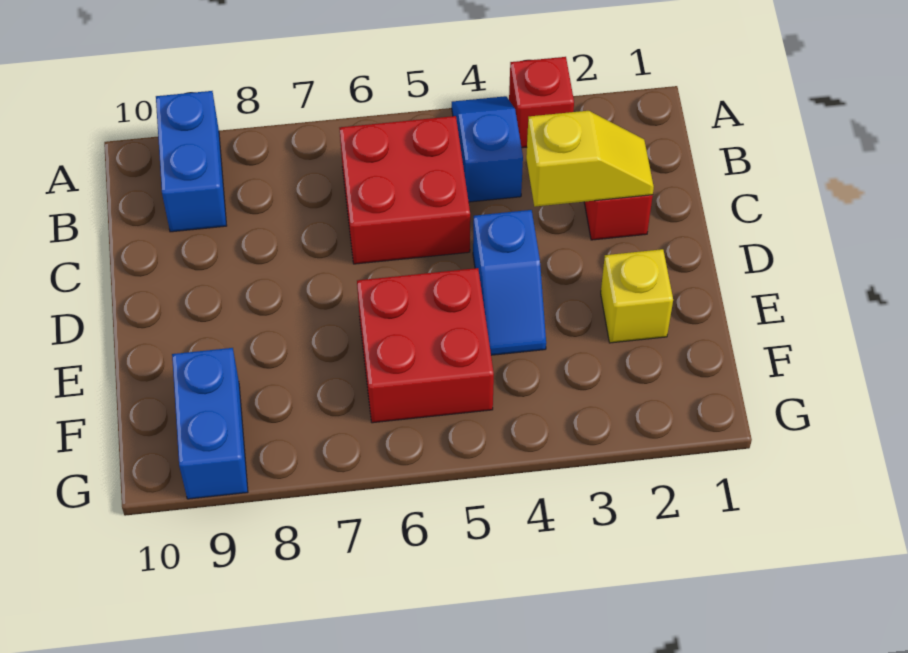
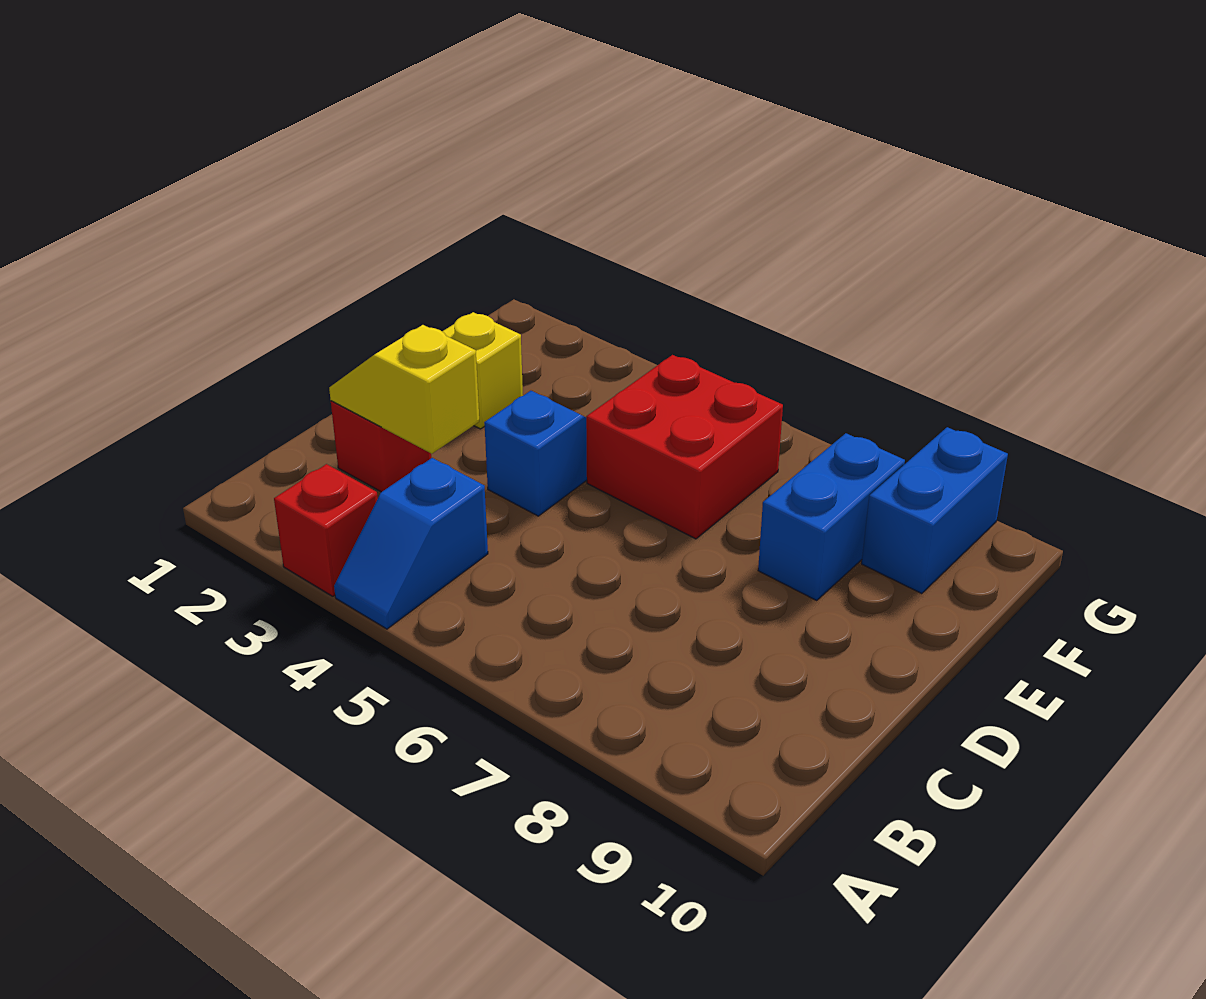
blue brick A9:B9 level 1 -> blue brick E8:F8 level 1
red brick B5:C6 level 1 -> none

